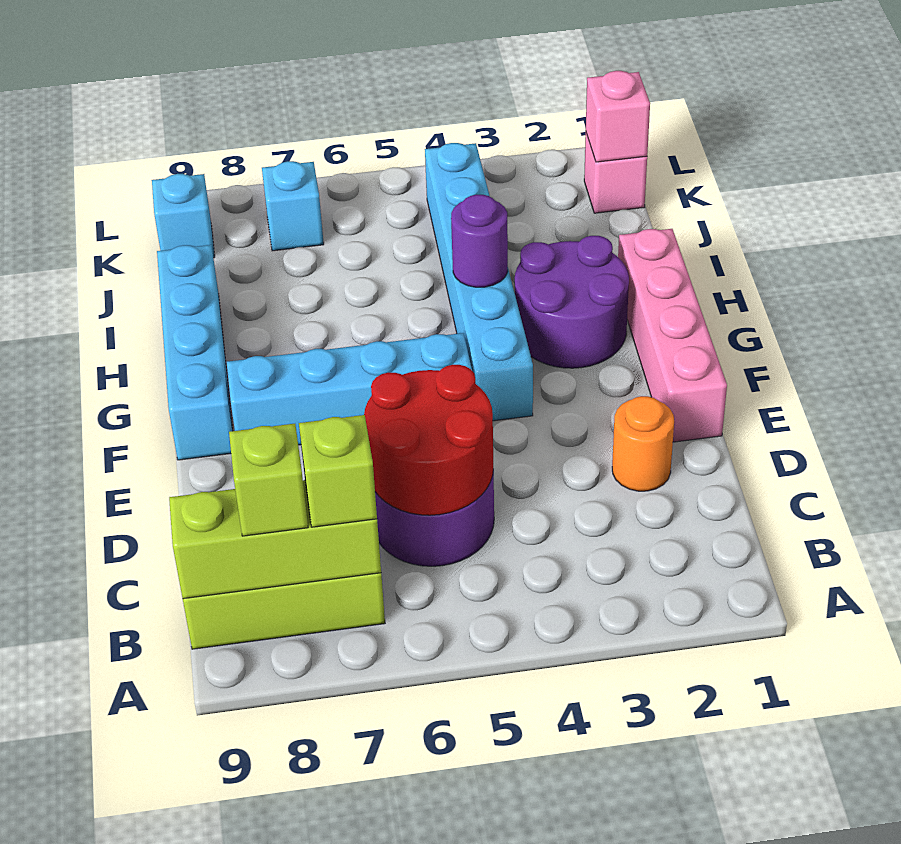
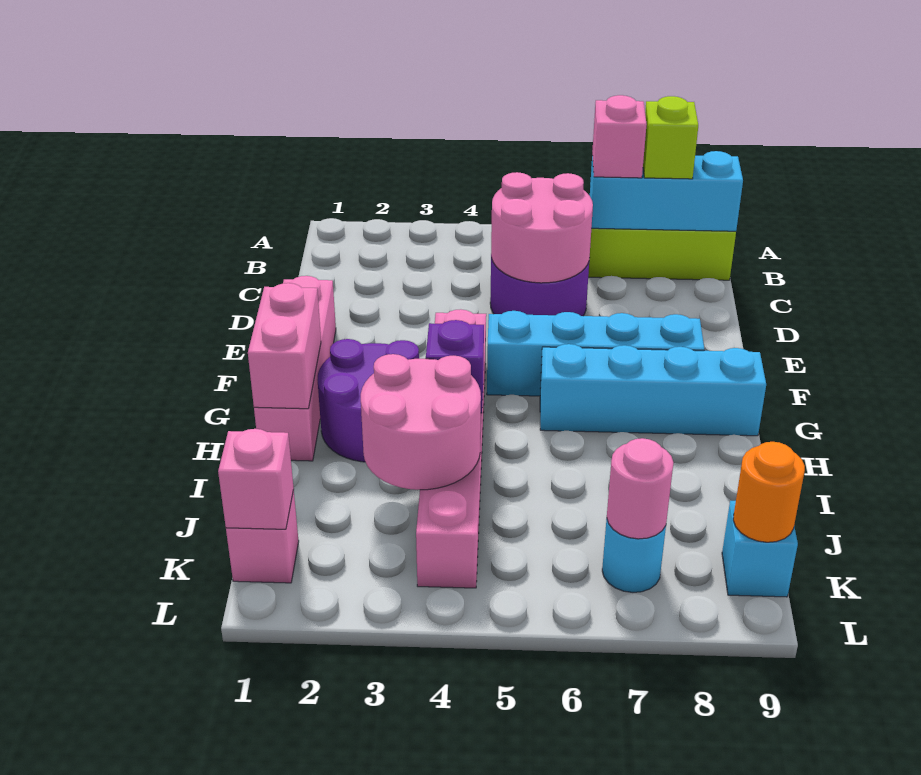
lime brick B7:B9 level 2 -> cyan brick B7:B9 level 2
lime brick B7 level 3 -> pink brick B7 level 3
red round brick C5:D6 level 2 -> pink round brick C5:D6 level 2
orange round brick D2 level 1 -> orange round brick K9 level 2
cyan brick F4:K4 level 1 -> pink brick F4:K4 level 1
cyan brick F9:I9 level 1 -> cyan brick G6:G9 level 1
none -> pink brick G1:H1 level 2
purple round brick H4 level 2 -> purple brick H4 level 2
none -> pink round brick I3:J4 level 2
cyan brick K7 level 1 -> cyan round brick K7 level 1
none -> pink round brick K7 level 2

